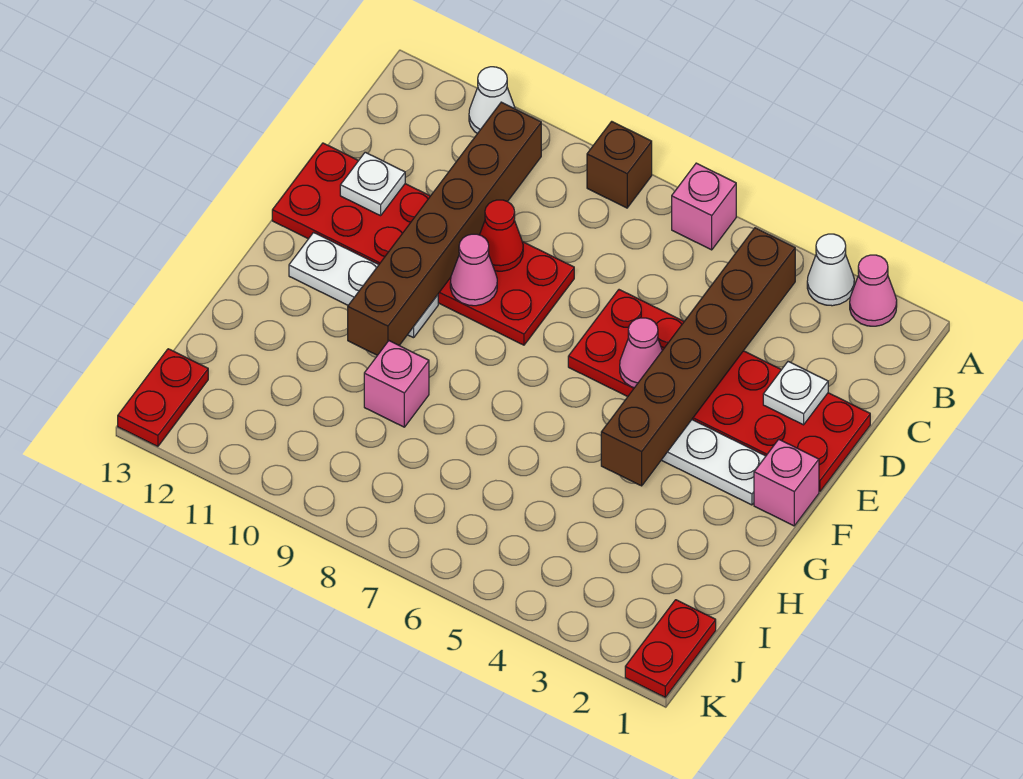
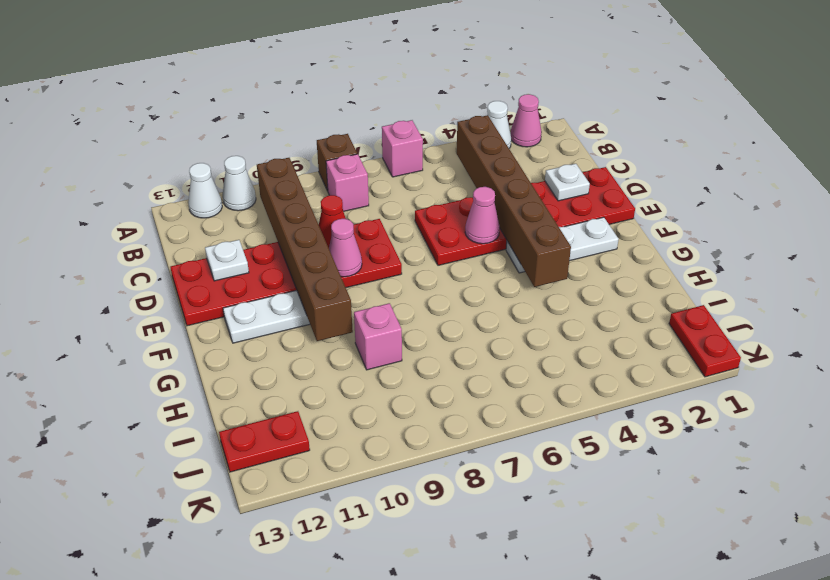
none -> white cone A12 level 1
pink brick F1 level 1 -> pink brick B8 level 1
red plate J13:K13 level 1 -> red plate J12:J13 level 1

